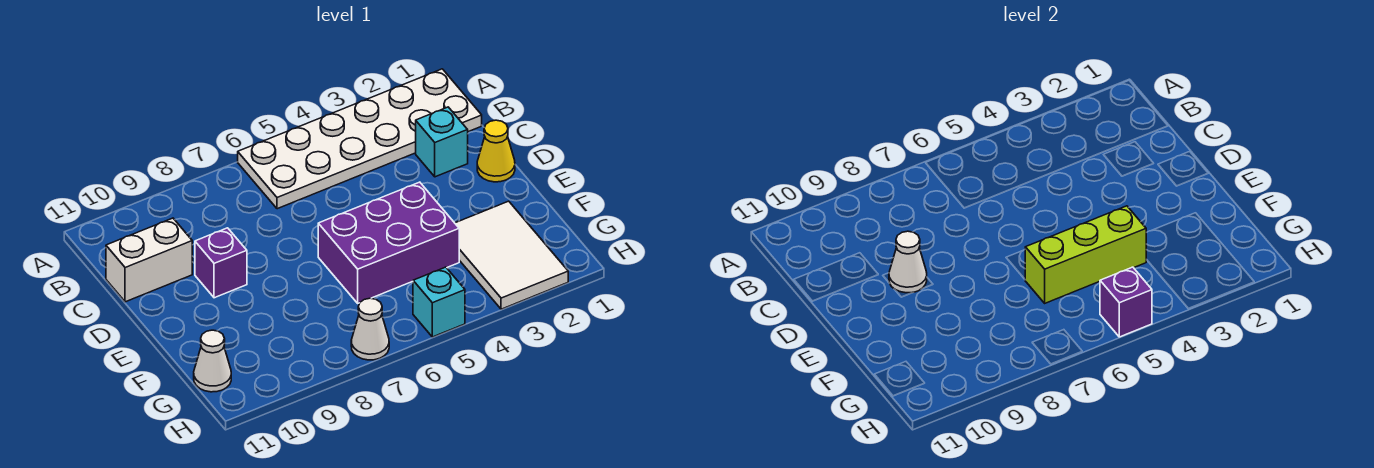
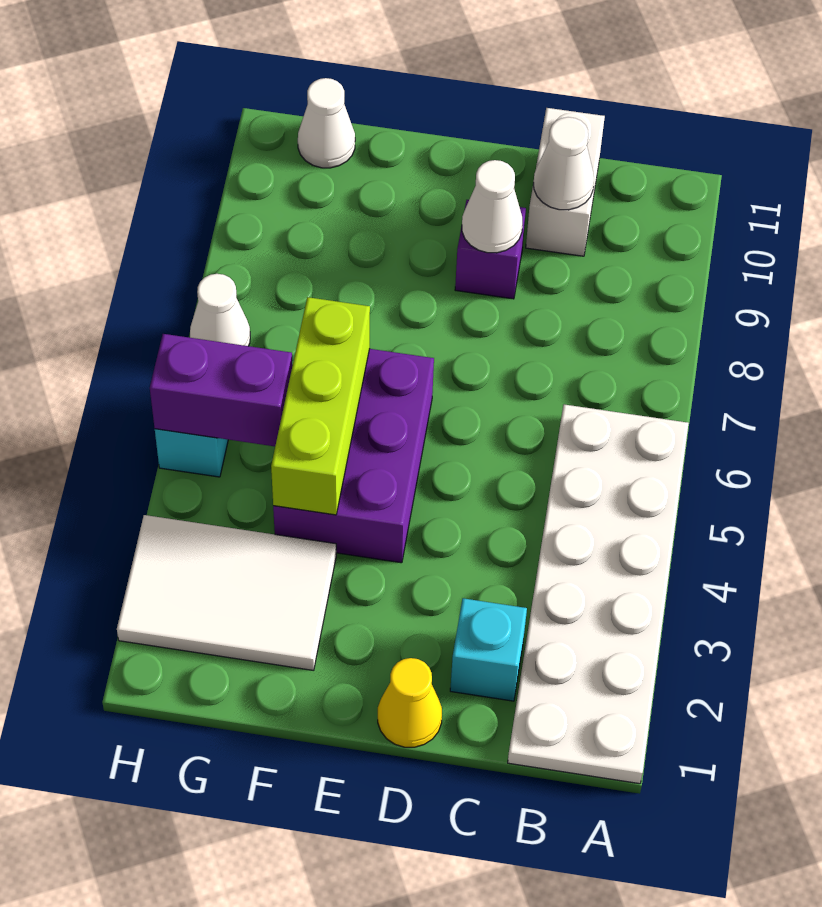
none -> white cone C10 level 2
purple brick H5 level 2 -> purple brick G5:H5 level 2

